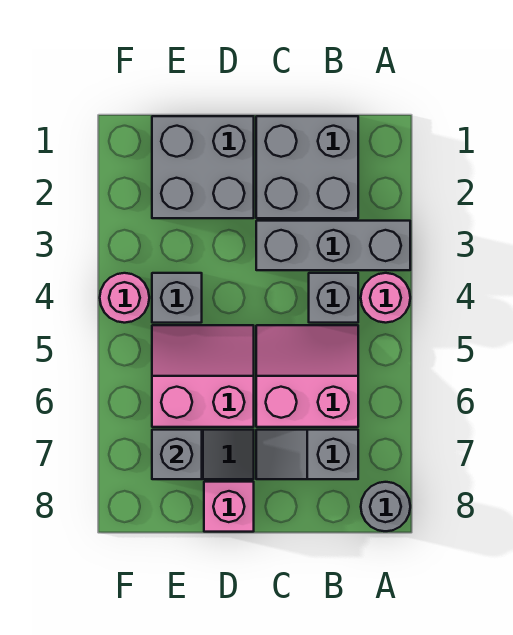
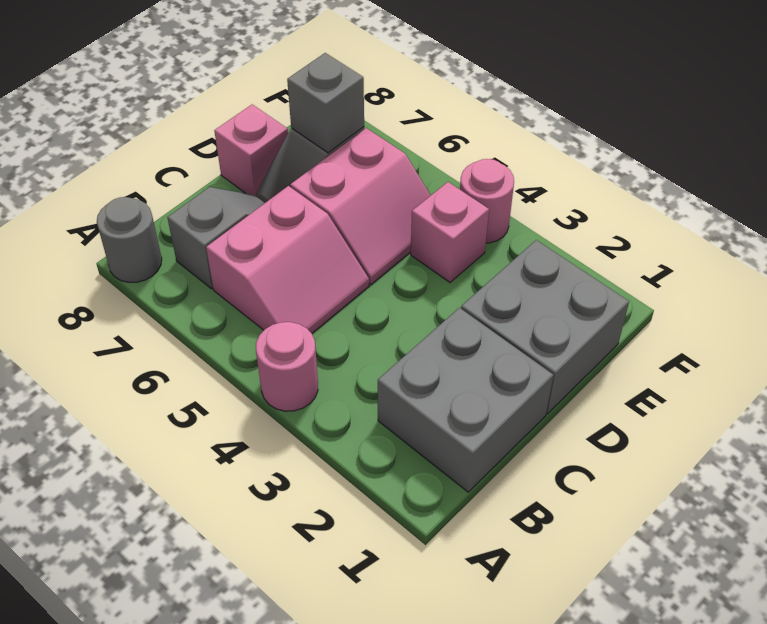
grey brick A3:C3 level 1 -> none
grey brick B4 level 1 -> none
grey brick E4 level 1 -> pink brick E4 level 1

